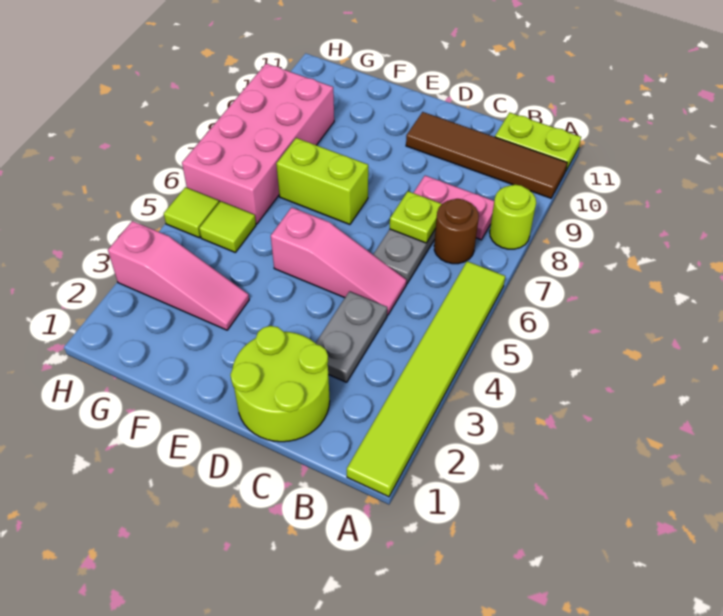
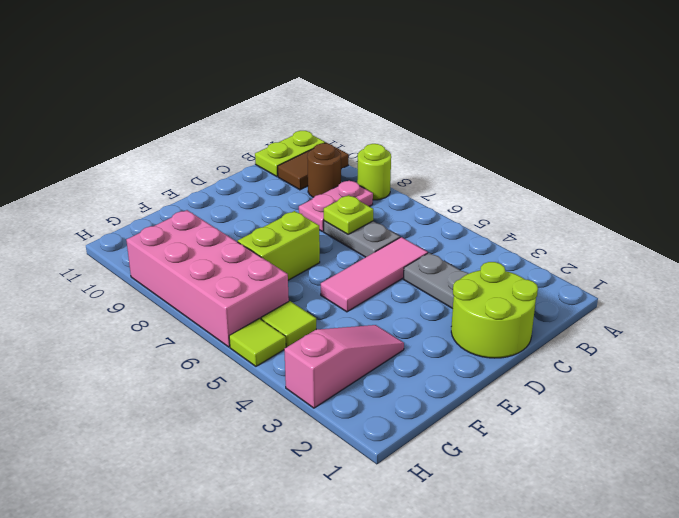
lime tile A1:A6 level 1 -> none
brown tile A10:D10 level 1 -> brown tile A10:B10 level 1
brown round brick B7 level 1 -> brown round brick B9 level 1
pink slope C5:E5 level 1 top E -> pink tile C5:E5 level 1

